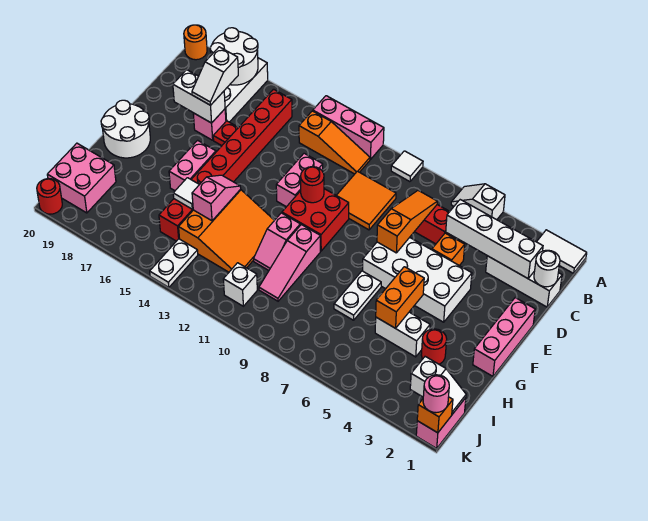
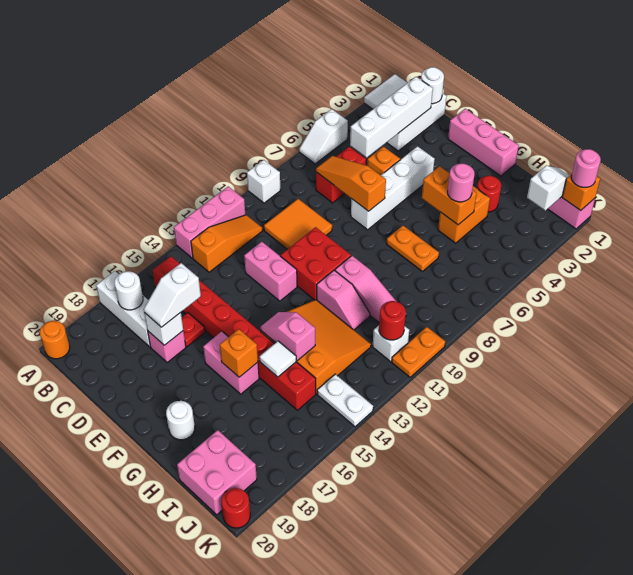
white tile A9 level 1 -> white brick A9 level 1
white round brick A17:B18 level 2 -> white round brick B17 level 2
white slope C17:D17 level 3 top C -> white slope D16:D17 level 3 top 16
white brick D17:D18 level 2 -> white brick D17 level 2
white brick E4:F7 level 1 -> white brick E4:E7 level 1
red round brick E11 level 2 -> red round brick J11 level 2
white round brick F19:G20 level 1 -> white round brick G19 level 1
white plate G7:H7 level 1 -> orange plate G7:H7 level 1
none -> orange brick G16 level 2
white brick H4:H5 level 1 -> orange brick H4:H5 level 1
none -> pink round brick H5 level 3
none -> orange plate K10:K11 level 1

